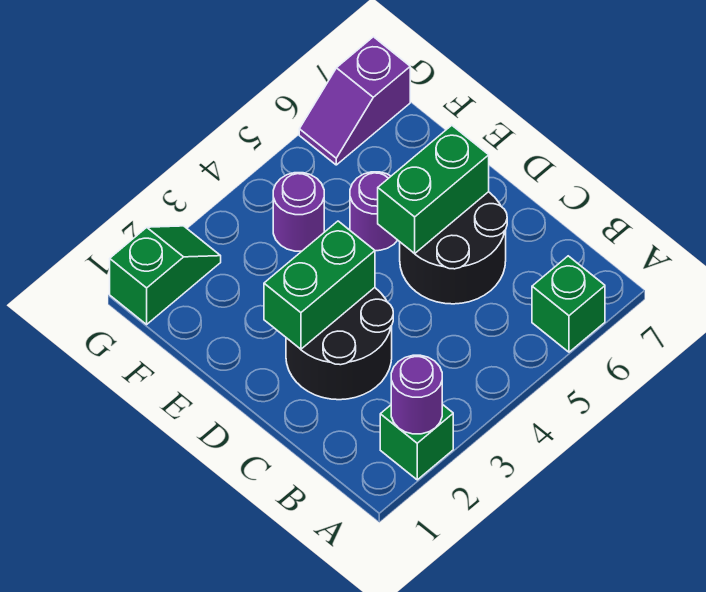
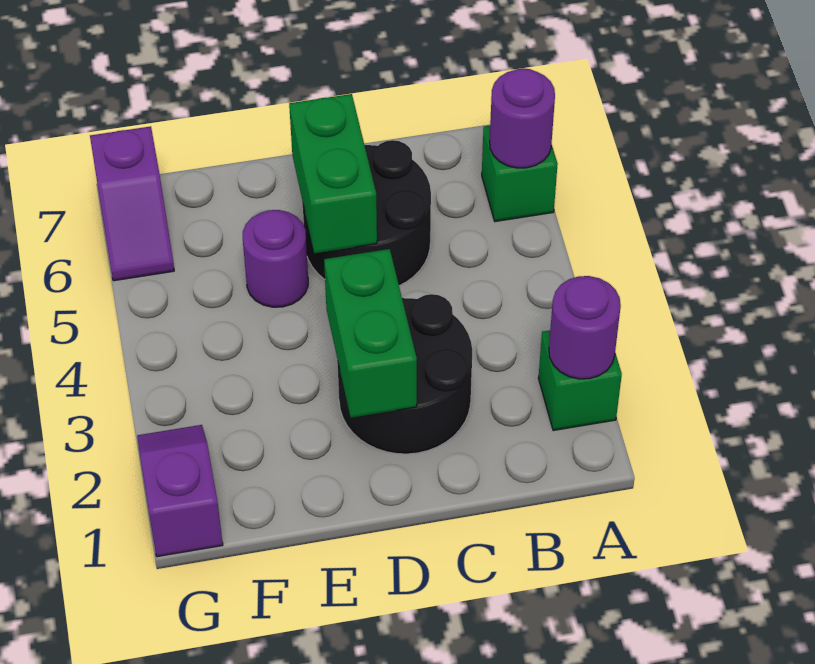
purple round brick F4 level 1 -> purple round brick A6 level 2
green slope G1:G2 level 1 top 1 -> purple slope G1:G2 level 1 top 1

